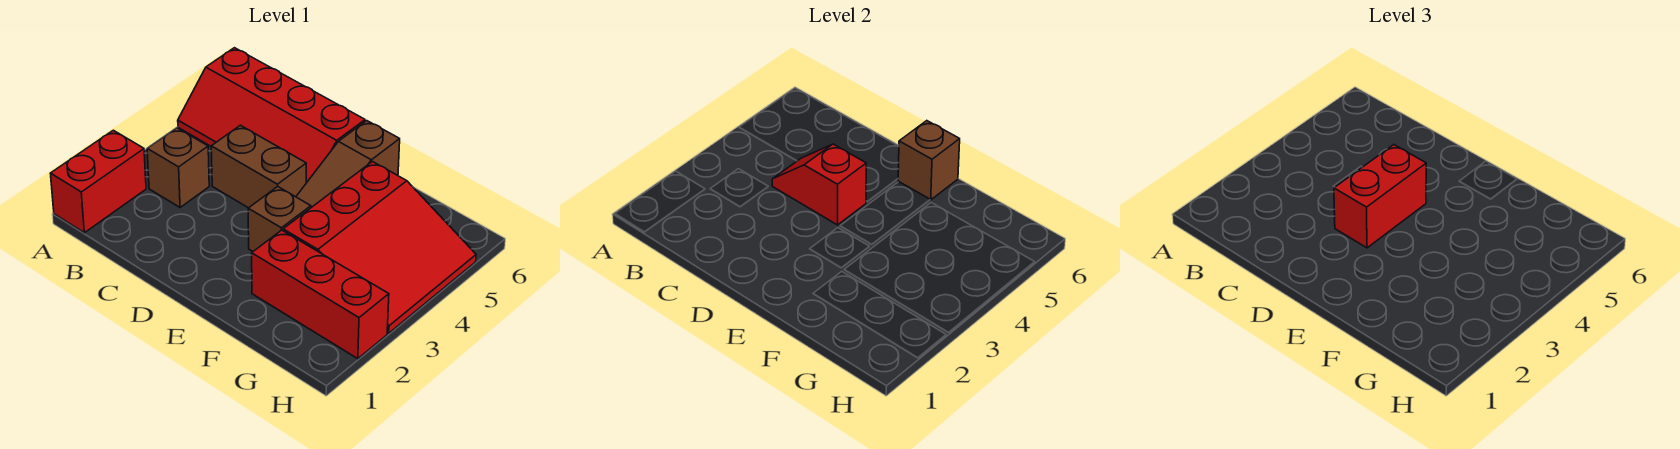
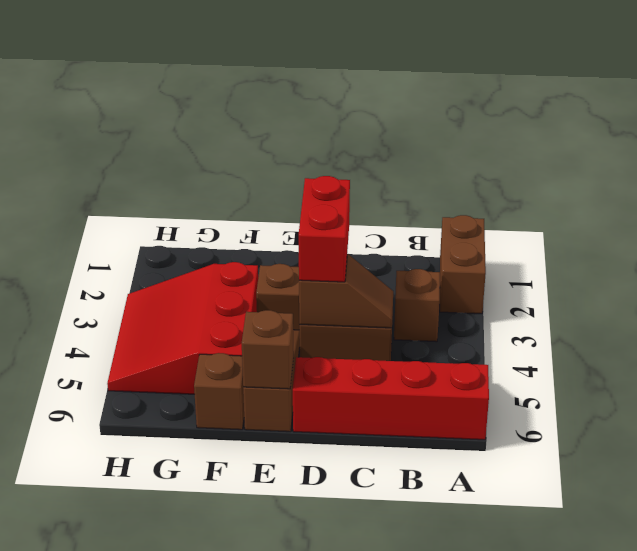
red brick A1:A2 level 1 -> brown brick A1:A2 level 1
red slope C4:D4 level 2 top D -> brown slope C4:D4 level 2 top D
red brick F2:H2 level 1 -> none
none -> brown brick F6 level 1

